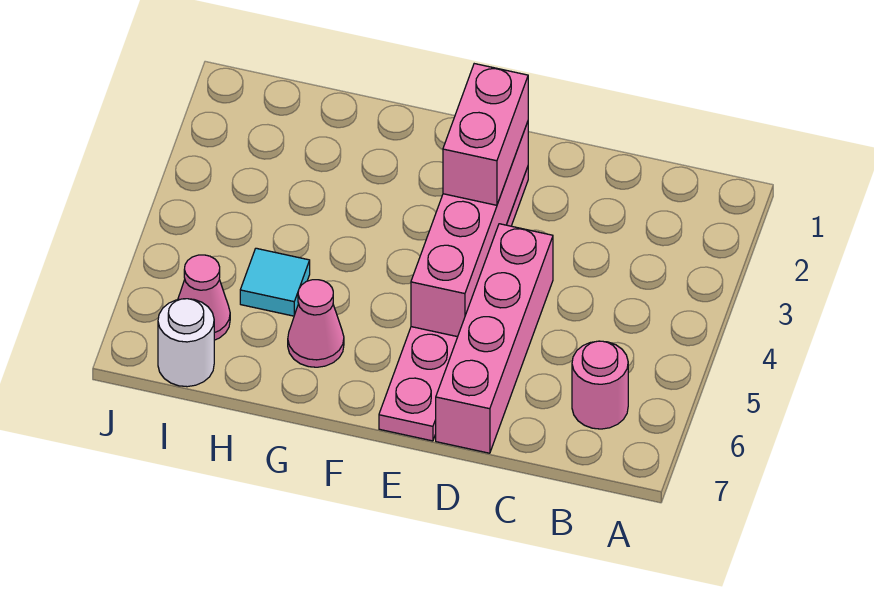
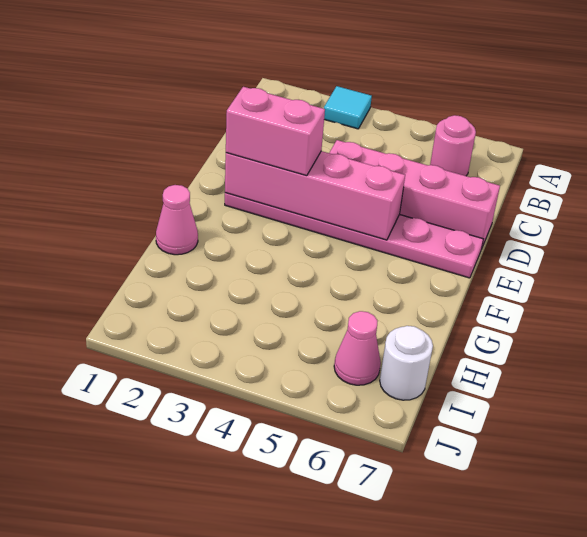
pink cone G6 level 1 -> pink cone G1 level 1
cyan tile H5 level 1 -> cyan tile A3 level 1

